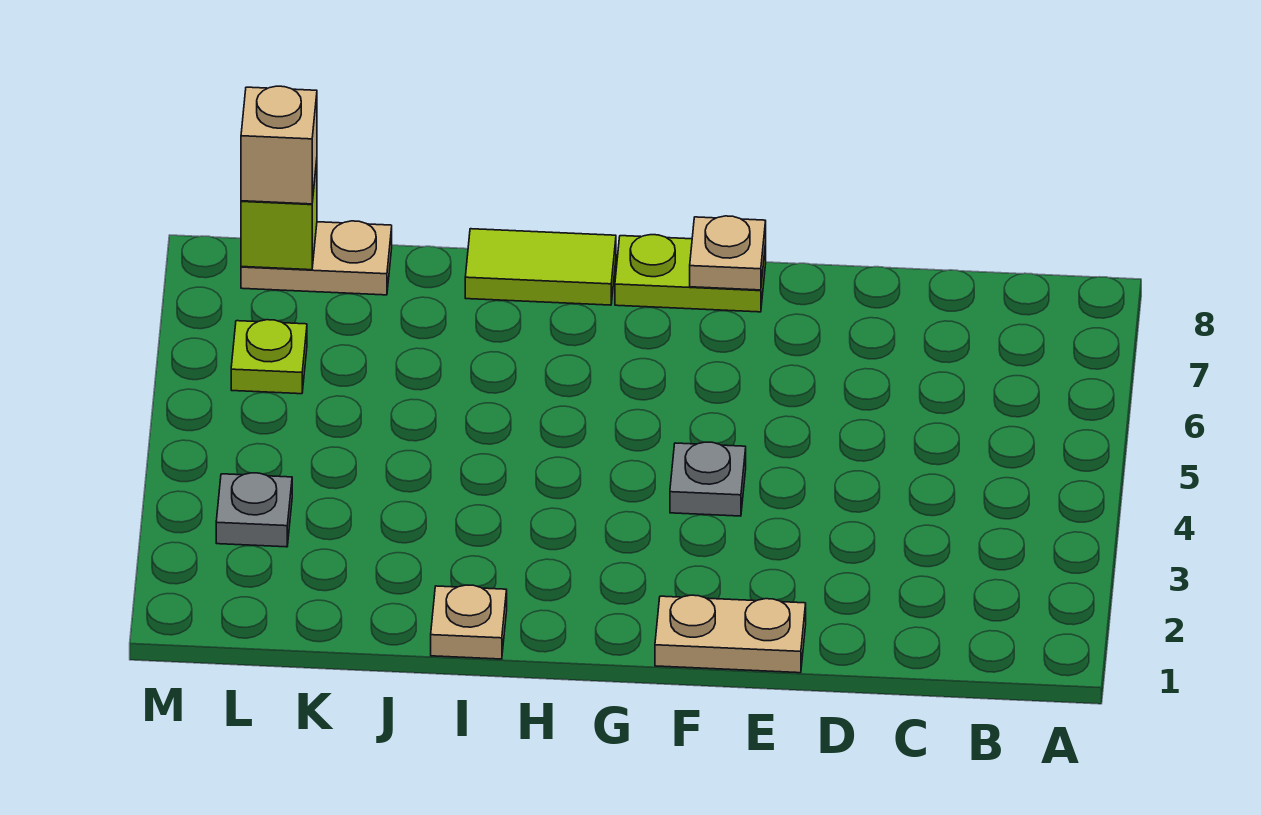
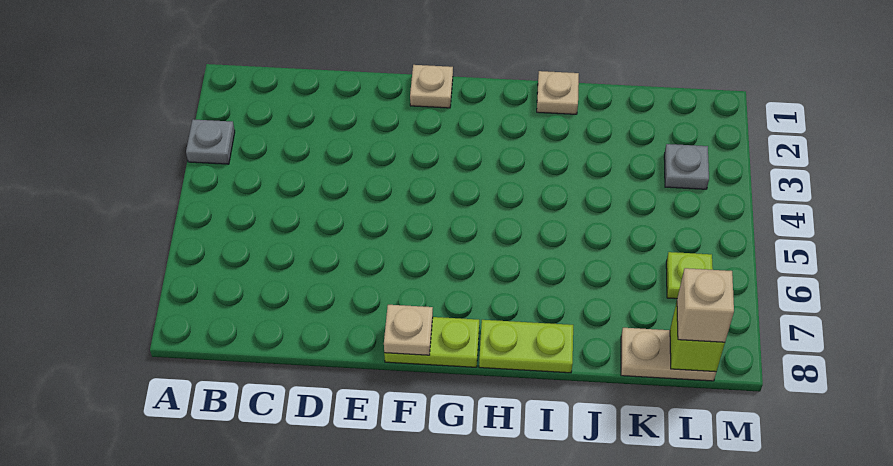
tan plate E1:F1 level 1 -> tan plate F1 level 1
grey plate F4 level 1 -> grey plate A3 level 1
lime tile H8:I8 level 1 -> lime plate H8:I8 level 1

